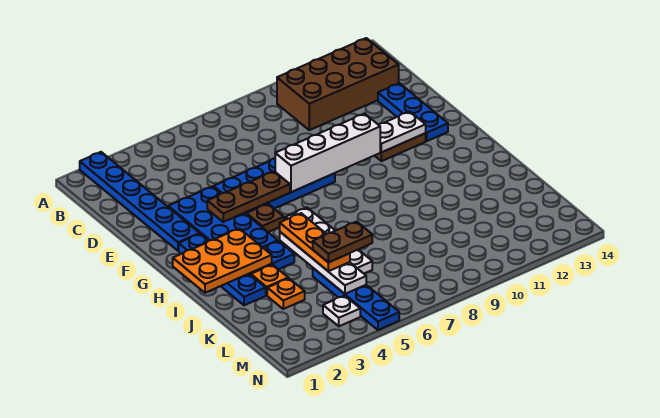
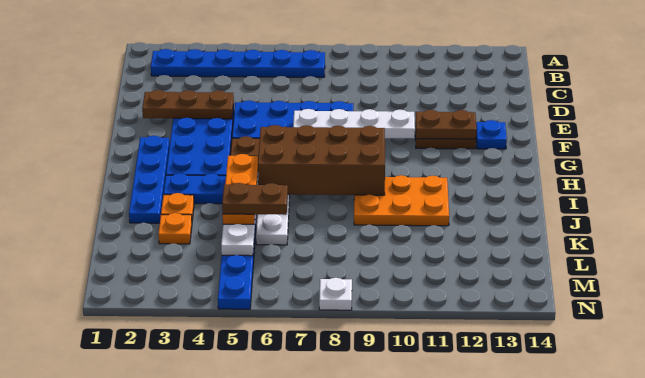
blue plate A2:F2 level 1 -> blue plate B2:B7 level 1
brown brick B10:C13 level 1 -> brown brick H6:I9 level 2
blue plate D13:F13 level 1 -> blue plate F13 level 1
brown plate F4:F6 level 2 -> brown plate E2:E4 level 2
white brick F7:F10 level 2 -> white plate F7:F10 level 2
white plate F11:F12 level 2 -> brown plate F11:F12 level 2
orange plate H1:I3 level 2 -> orange plate I9:J11 level 1
white plate M4 level 1 -> white plate N8 level 1

